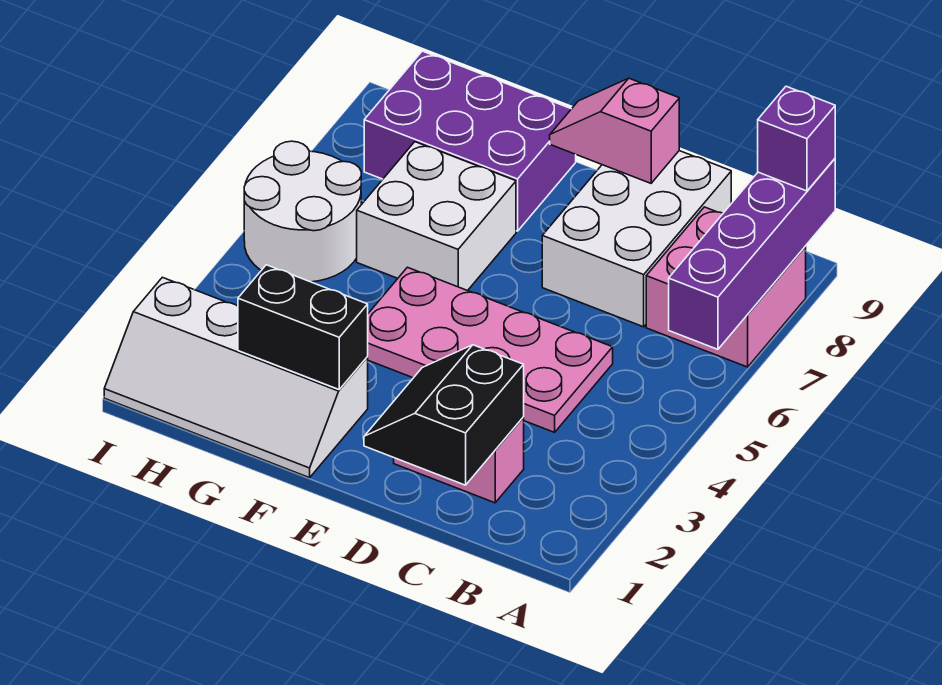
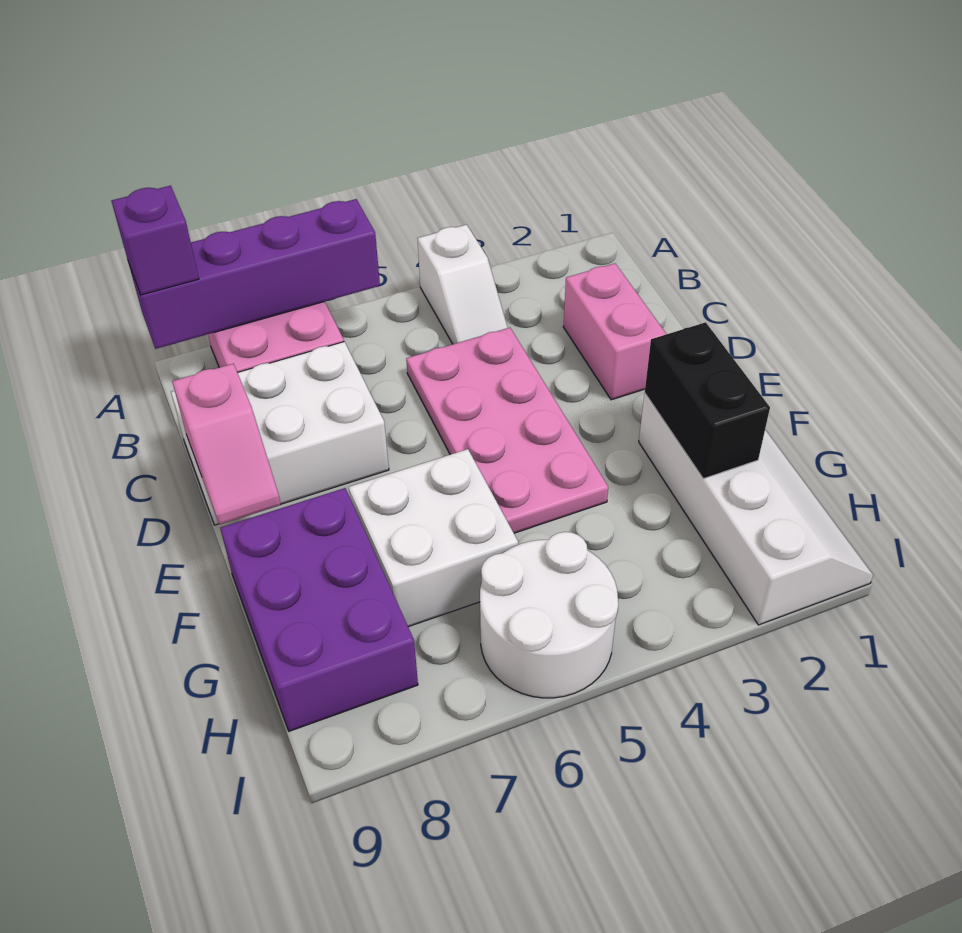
none -> white slope A4:B4 level 1 top A
black slope C1:D2 level 2 top C -> none

